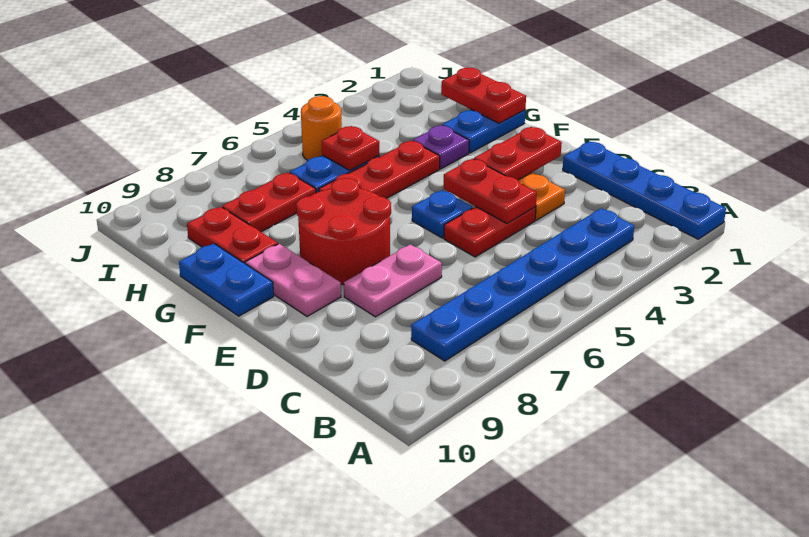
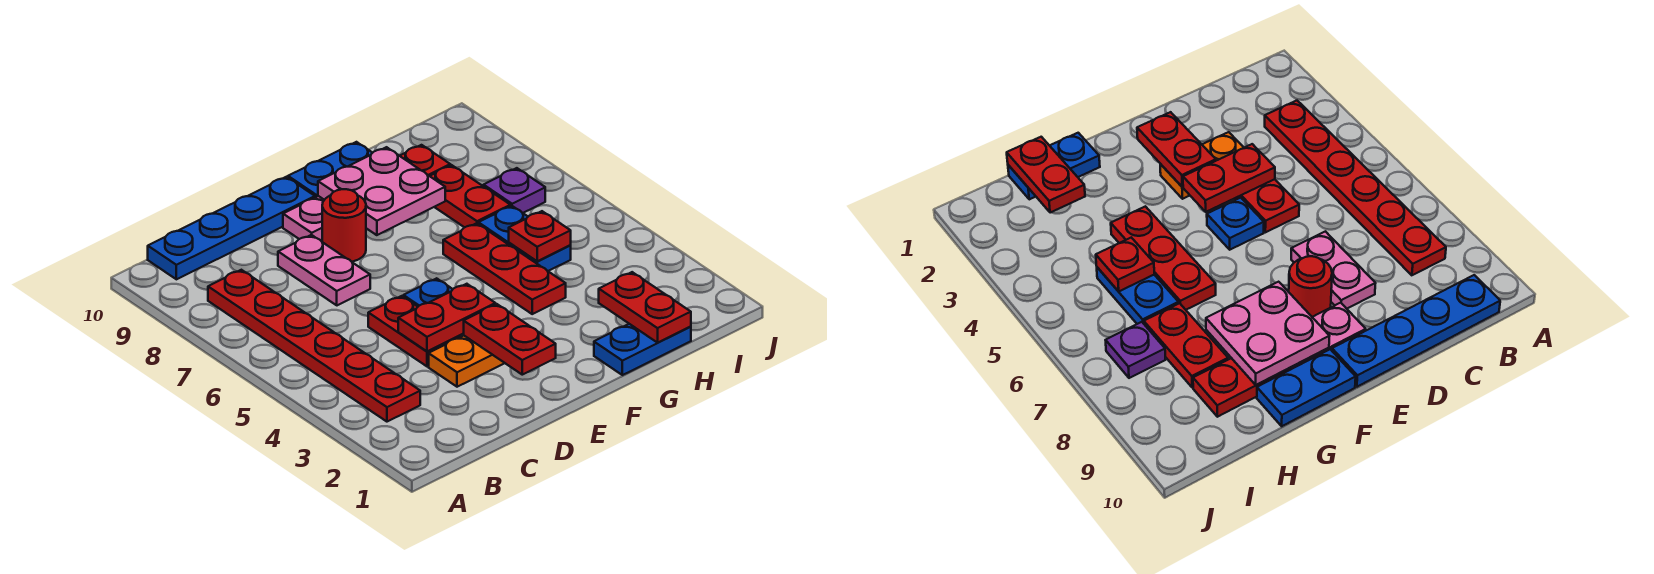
blue plate A1:D1 level 1 -> blue plate B10:E10 level 1
blue plate B3:B8 level 1 -> red plate B3:B8 level 1
red round brick E7:F8 level 1 -> red round brick E8 level 1
none -> pink plate F8:G9 level 2
blue plate G1:G2 level 1 -> blue plate G1:H1 level 1
red plate G1:H1 level 2 -> red plate H1:H2 level 2
purple plate G3 level 1 -> purple plate I7 level 1
orange round brick I5 level 1 -> none

